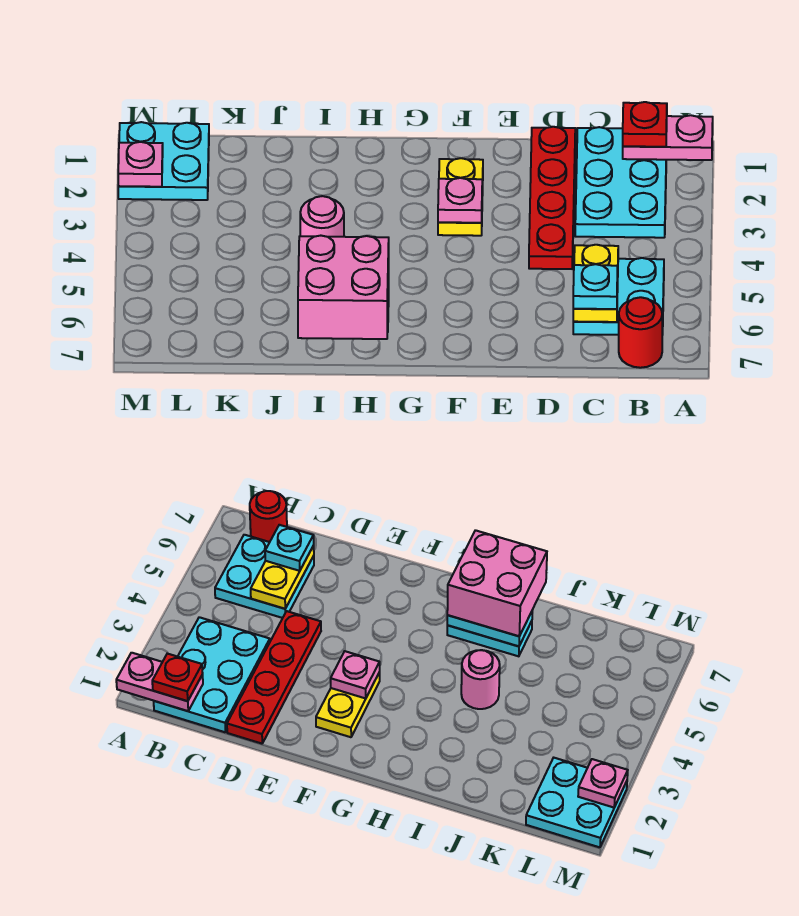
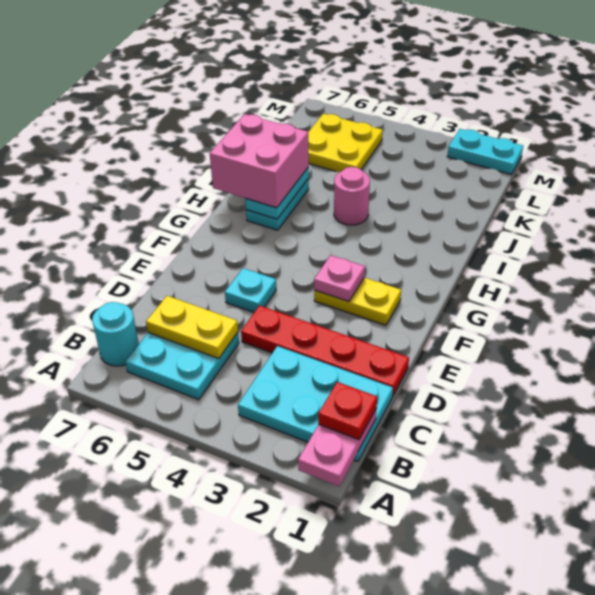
red round brick B7 level 1 -> cyan round brick B7 level 1
cyan plate C6 level 3 -> cyan plate E5 level 1
none -> yellow plate K5:L6 level 1
cyan plate L1:M2 level 1 -> cyan plate M1:M2 level 1
pink plate M2 level 2 -> none

